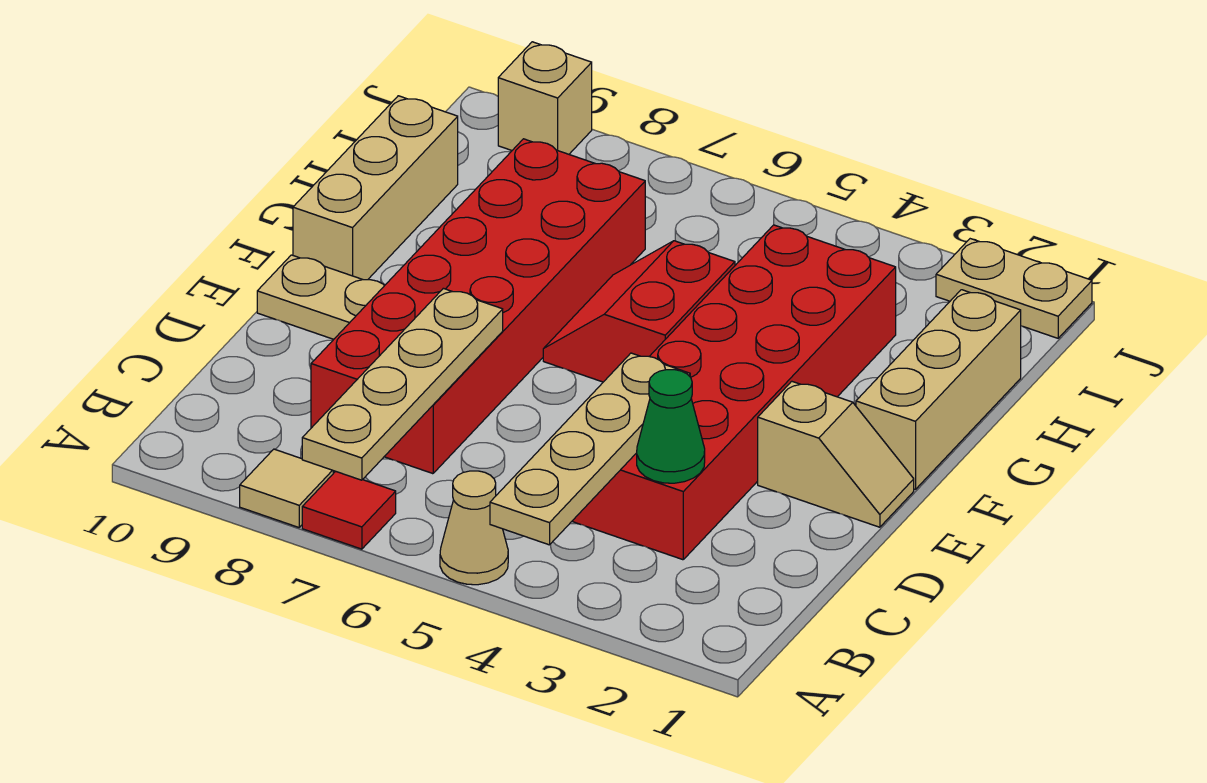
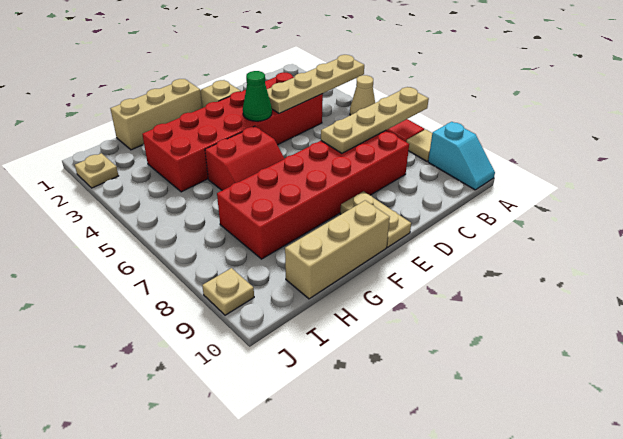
none -> cyan slope A9:A10 level 1 top 9
green cone C3 level 2 -> green cone E4 level 2
tan plate J1:J2 level 1 -> tan plate J2 level 1
tan brick J9 level 1 -> tan plate J9 level 1

